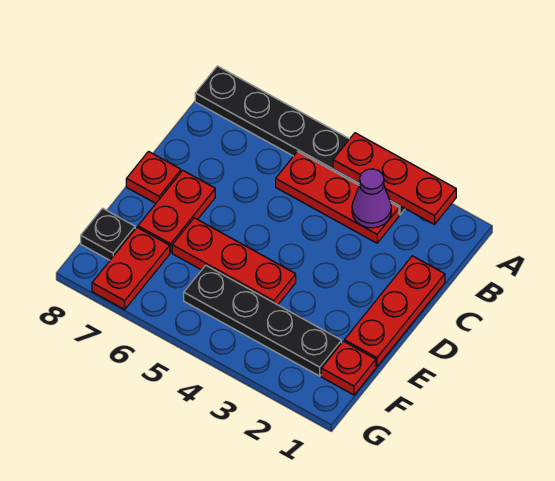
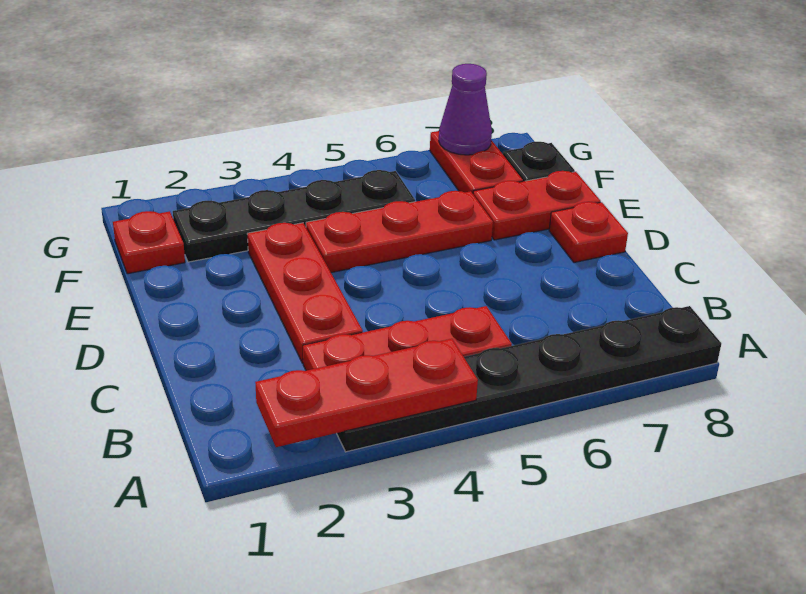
purple cone B3 level 2 -> purple cone G7 level 2
red plate C1:E1 level 1 -> red plate C3:E3 level 1
red plate D7:E7 level 1 -> red plate E7:E8 level 1

